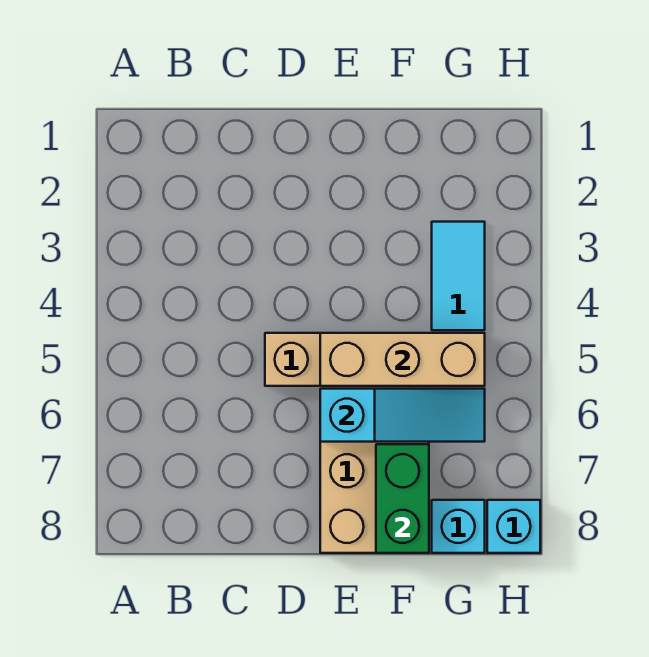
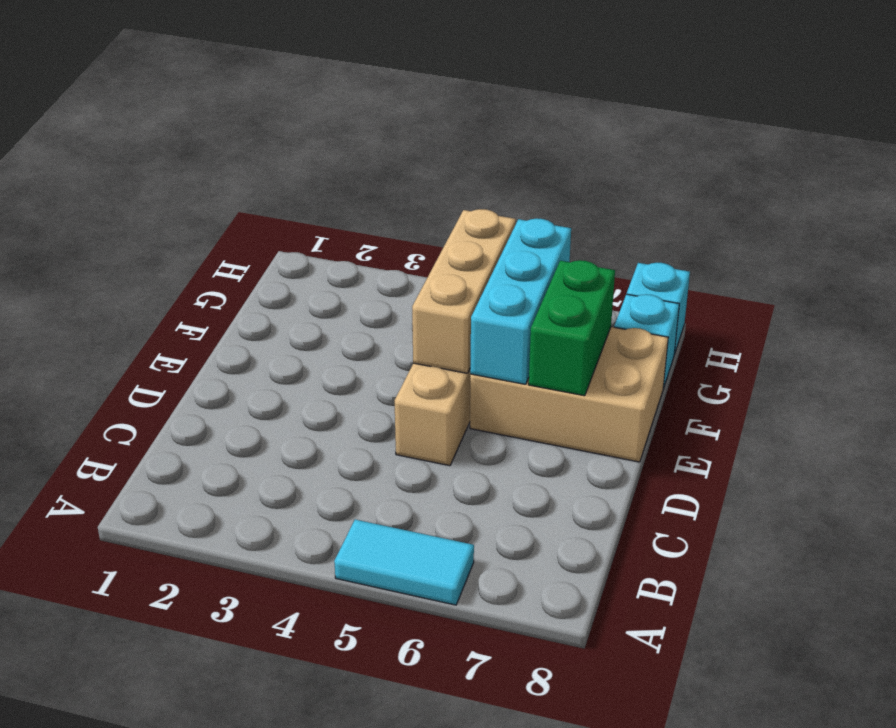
cyan slope E6:G6 level 2 top E -> cyan brick E6:G6 level 2
green brick F7:F8 level 2 -> green brick E7:F7 level 2
cyan tile G3:G4 level 1 -> cyan tile A5:A6 level 1

